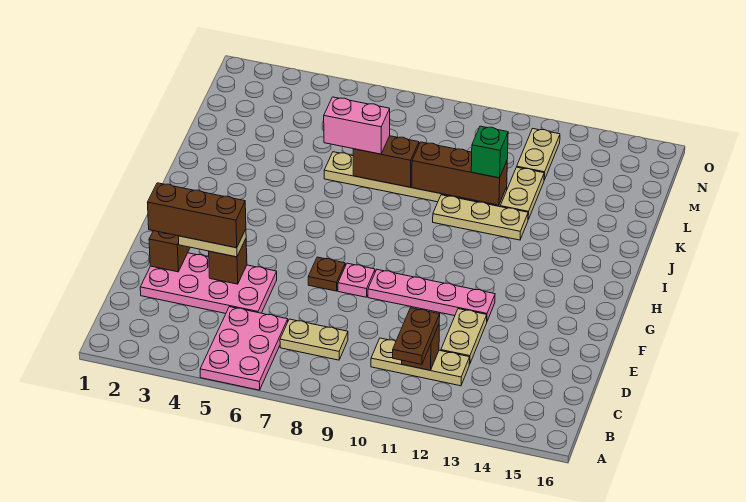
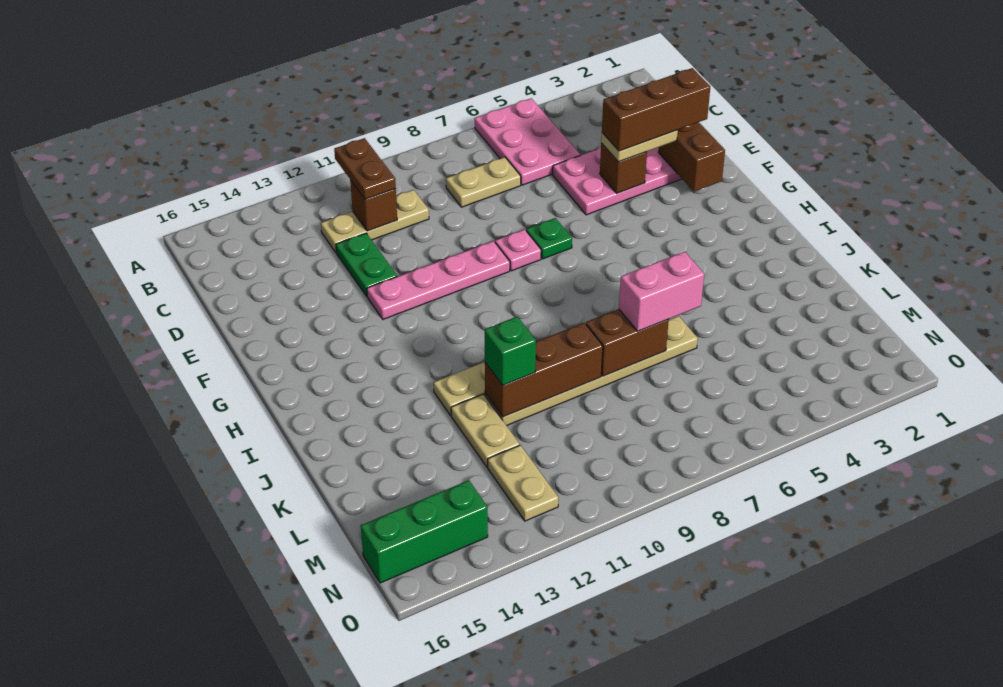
tan plate D12:E12 level 1 -> green plate D12:E12 level 1
brown plate F7 level 1 -> green plate F7 level 1
none -> green brick N14:N16 level 1

